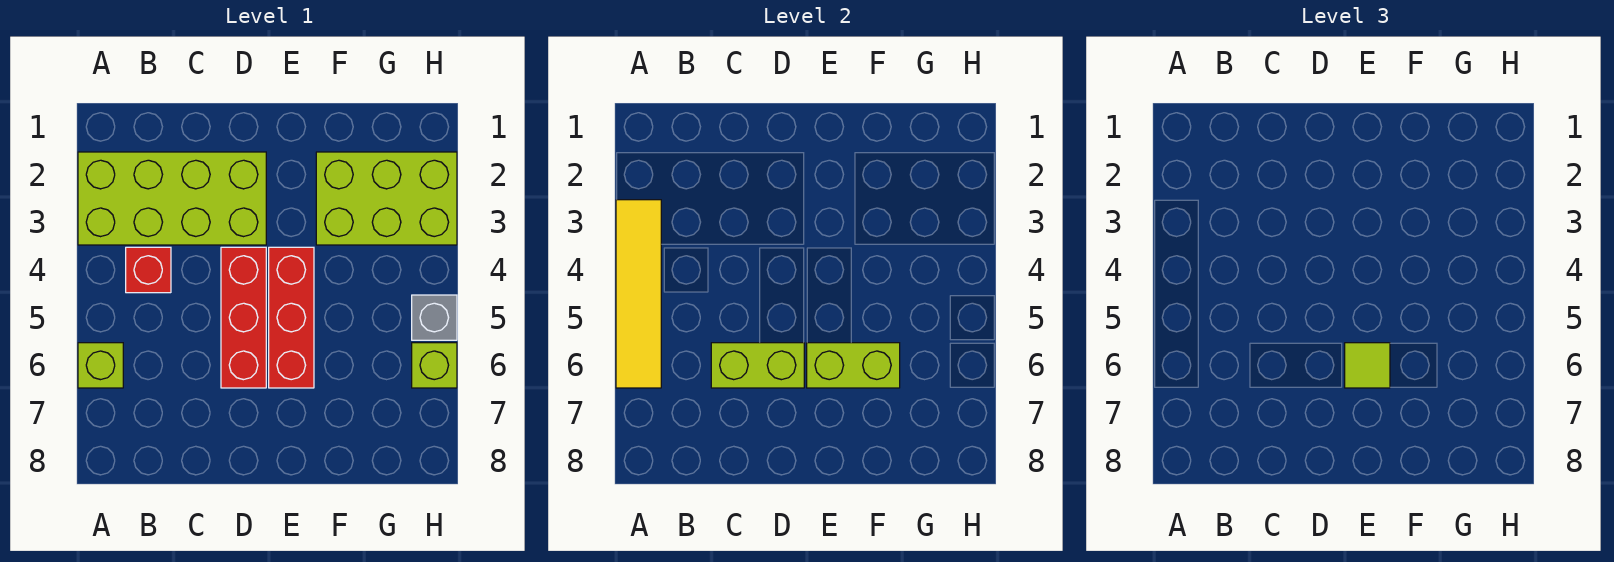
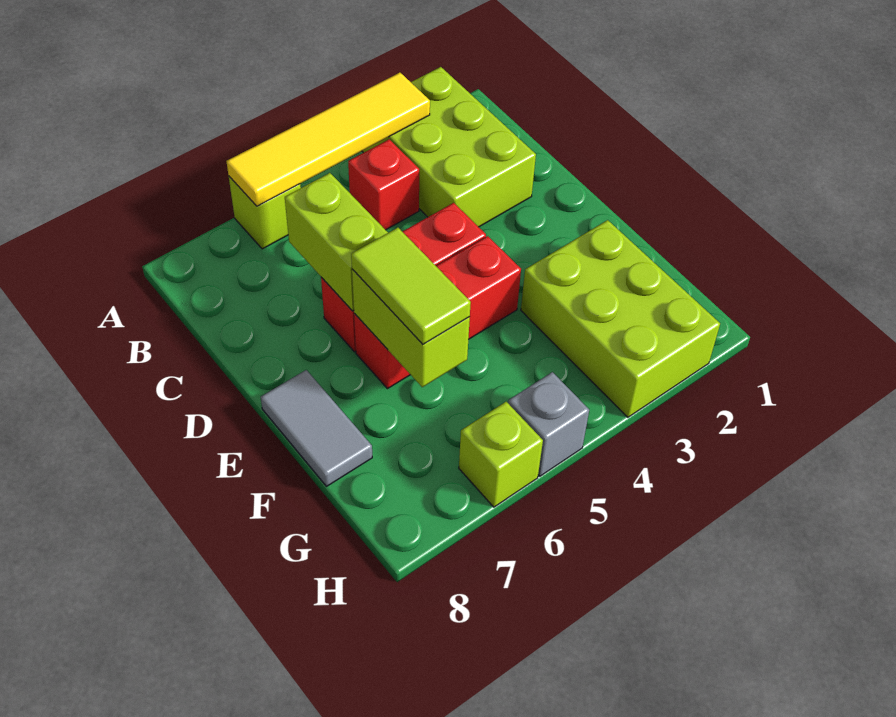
lime brick A2:D3 level 1 -> lime brick A2:C3 level 1
lime tile E6 level 3 -> lime tile E6:F6 level 3
none -> grey tile E8:F8 level 1

